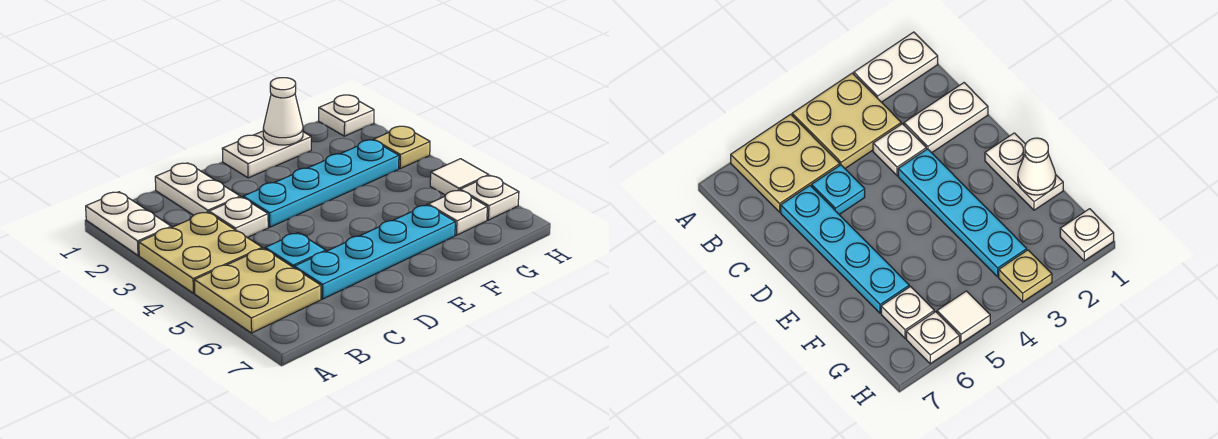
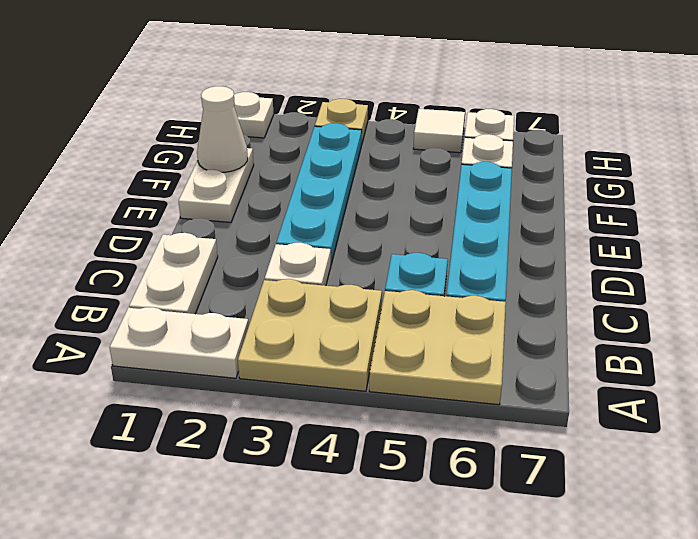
white plate C1:C2 level 1 -> white plate B1:C1 level 1

